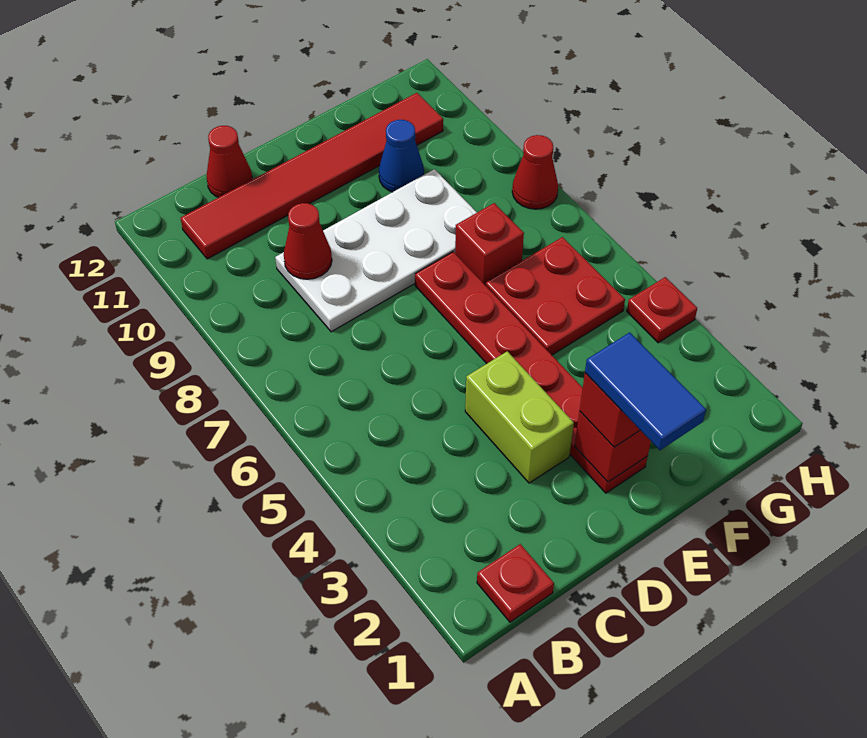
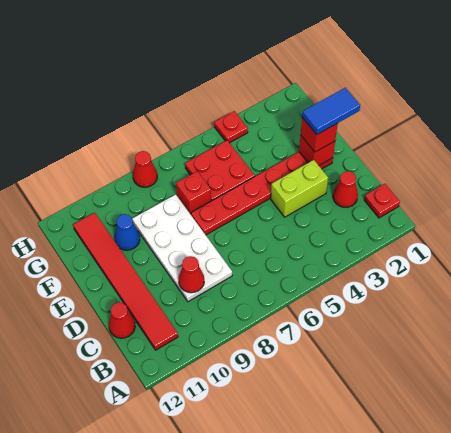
none -> red cone C2 level 1

